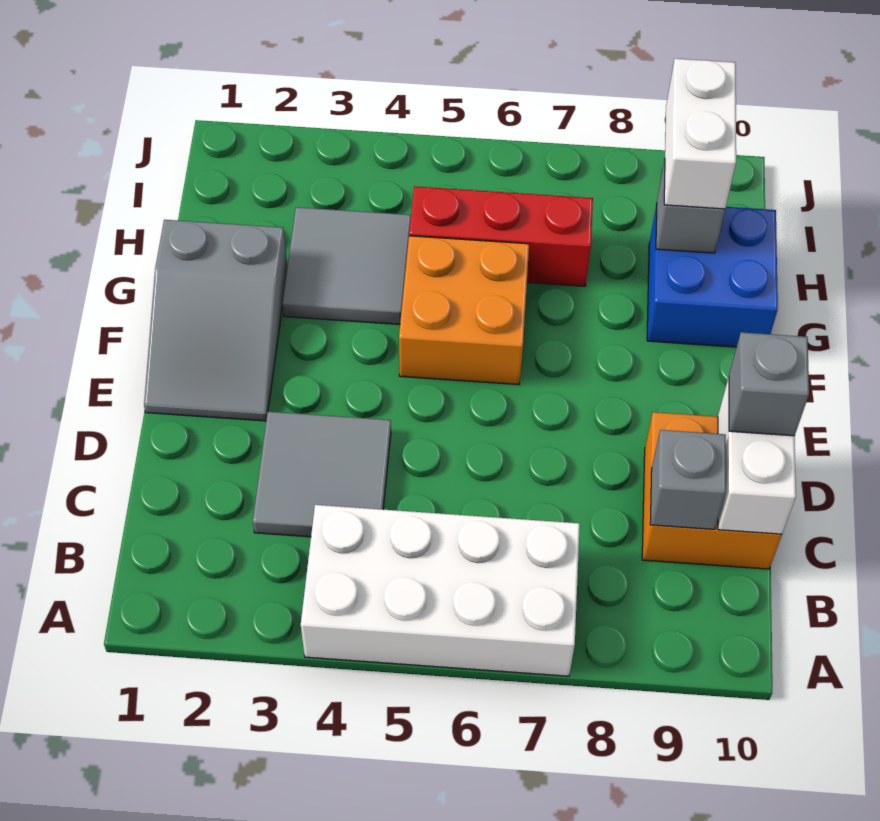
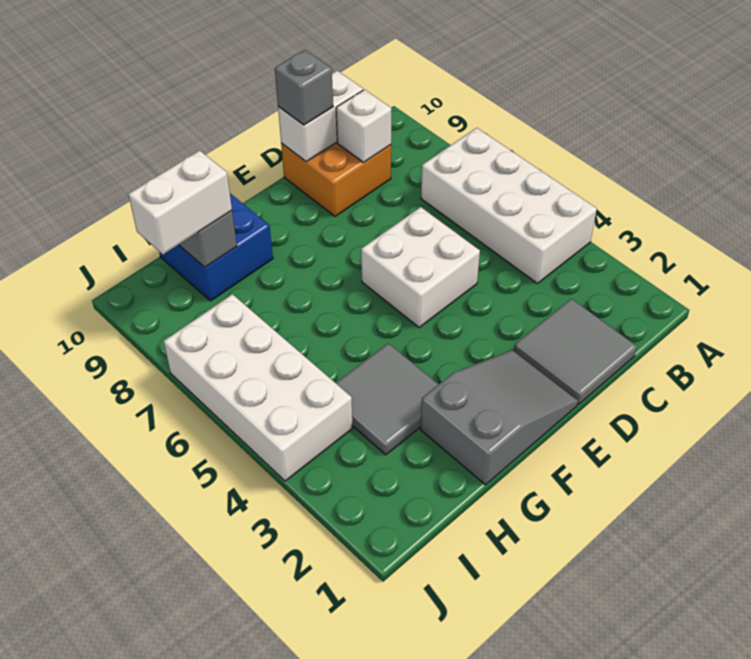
grey tile C3:D4 level 1 -> grey tile C1:D2 level 1
grey brick C9 level 2 -> white brick C9 level 2
none -> white brick D5:E6 level 1
orange brick F5:G6 level 1 -> none
red brick H5:H7 level 1 -> none
none -> white brick I4:J7 level 1

